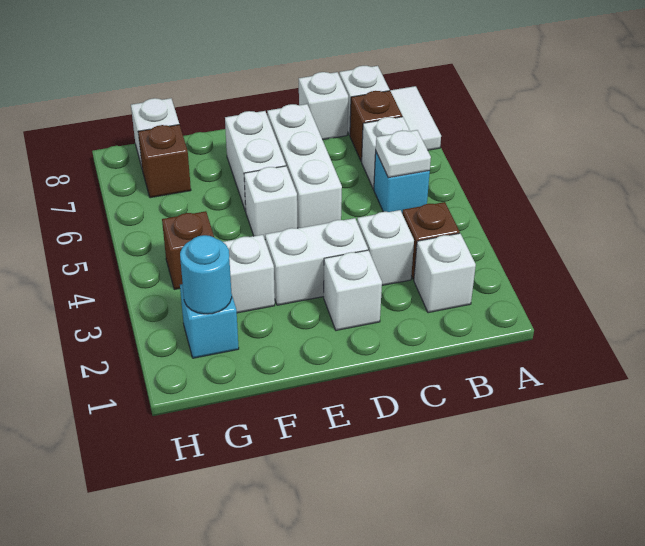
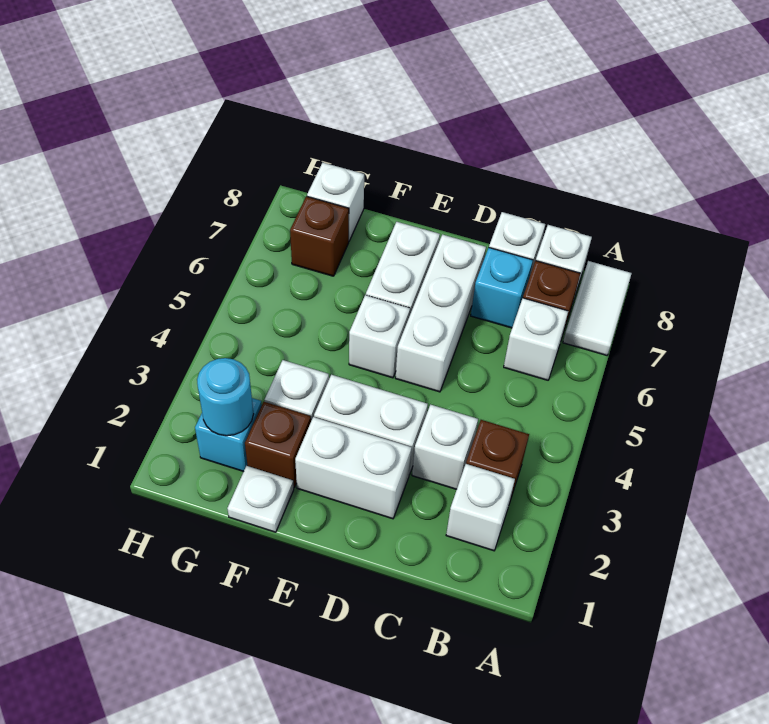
cyan brick B5 level 1 -> cyan brick C7 level 1
white plate B5 level 2 -> white plate F1 level 1
white brick D2 level 1 -> white brick D2:E2 level 1
brown brick G4 level 1 -> brown brick F2 level 1

